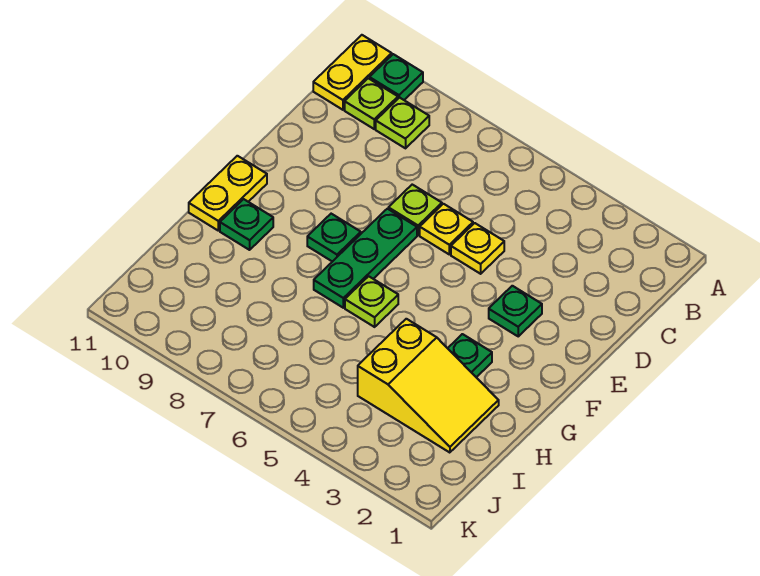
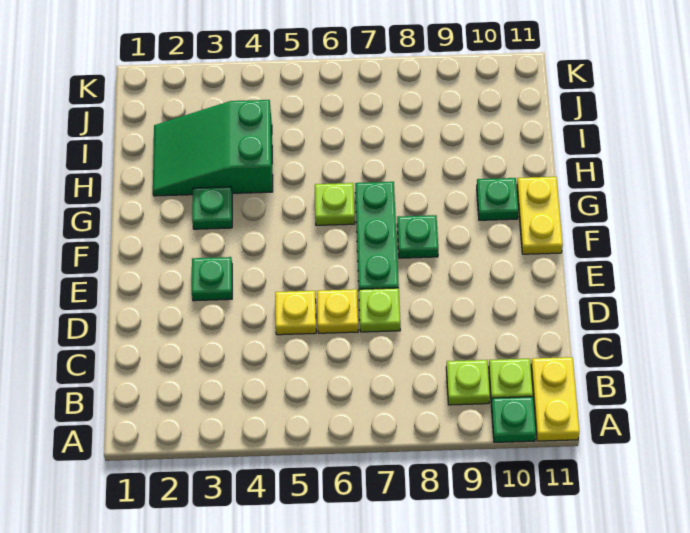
yellow slope H2:I4 level 1 top 4 -> green slope H2:I4 level 1 top 4

